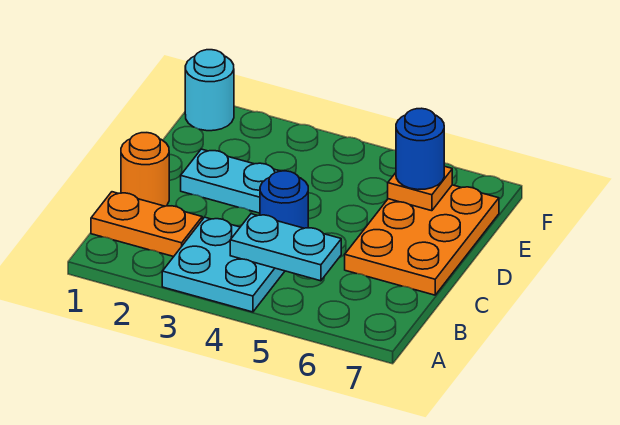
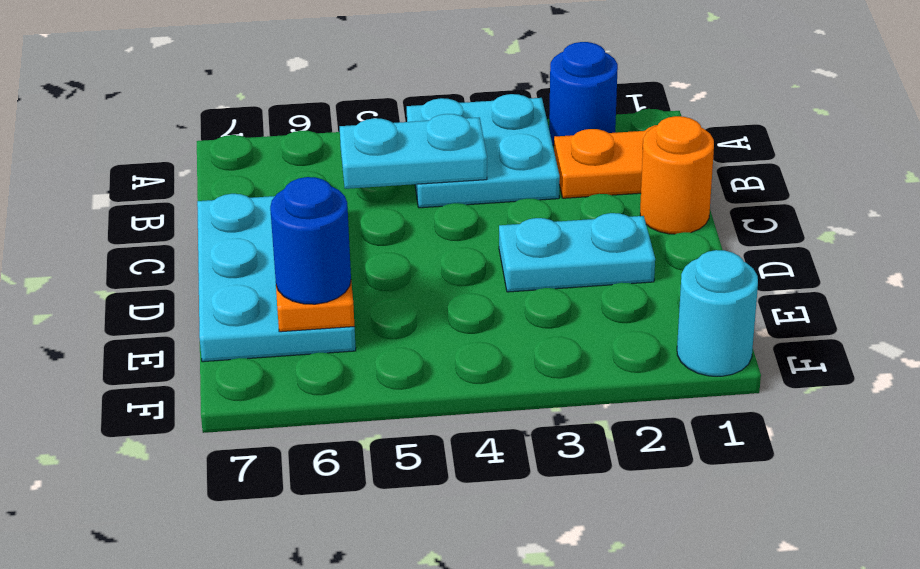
blue round brick C4 level 1 -> blue round brick A2 level 1
orange plate C6:E7 level 1 -> cyan plate C6:E7 level 1

